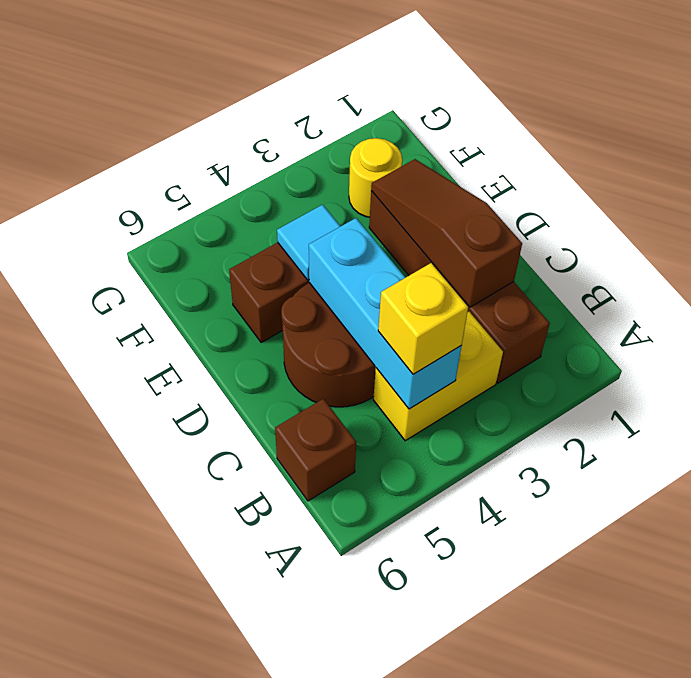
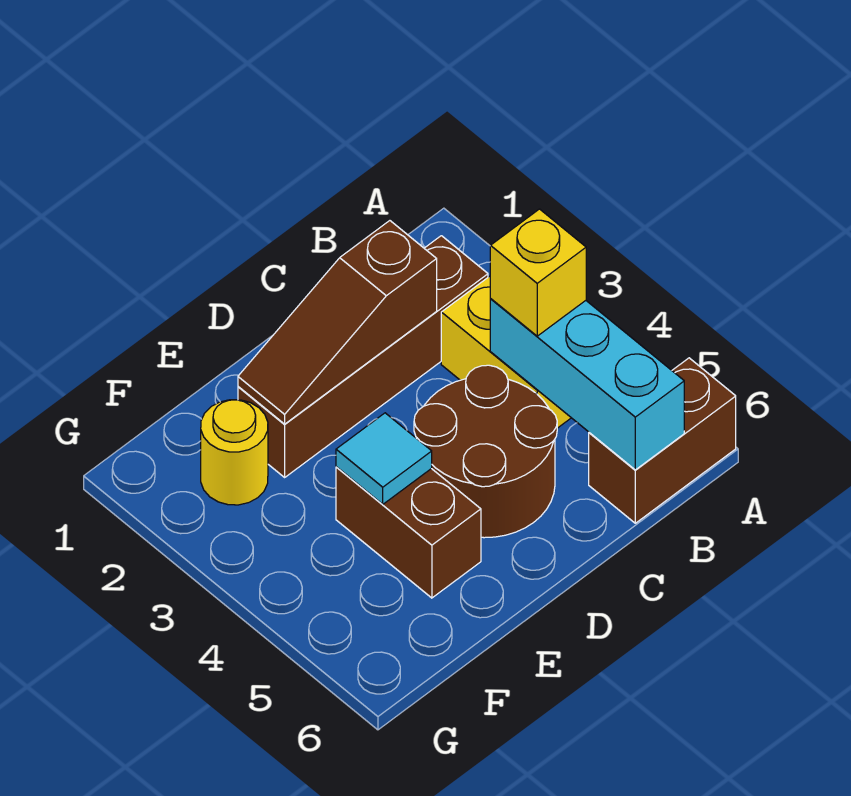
cyan brick B4:D4 level 2 -> cyan brick B4:B6 level 2
brown brick B6 level 1 -> brown brick A6:B6 level 1

